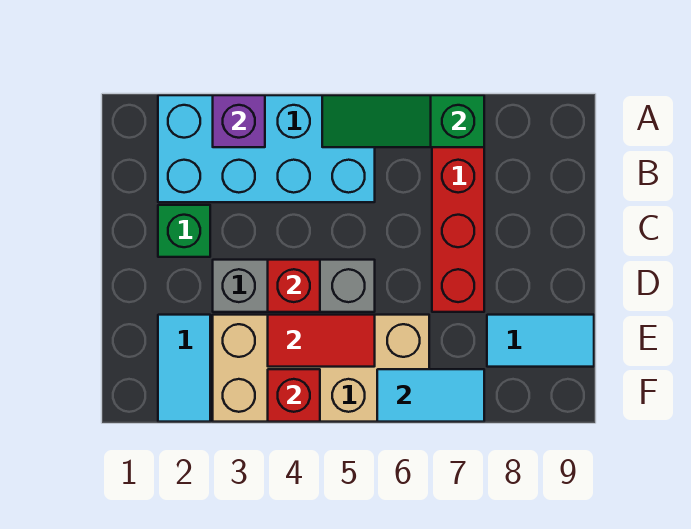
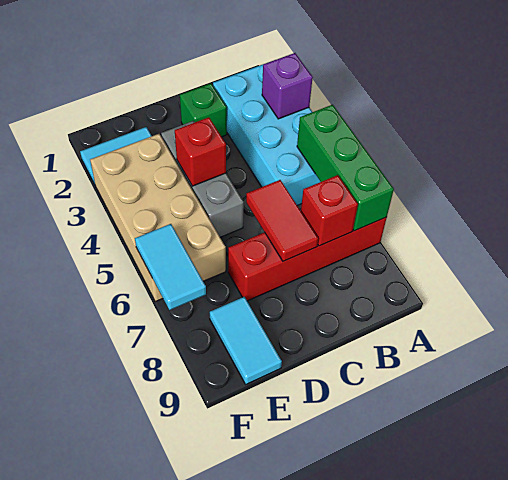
green slope A5:A7 level 2 top 7 -> green brick A5:A7 level 2
red tile E4:E5 level 2 -> red tile C6:C7 level 2
red brick F4 level 2 -> red brick B7 level 2

